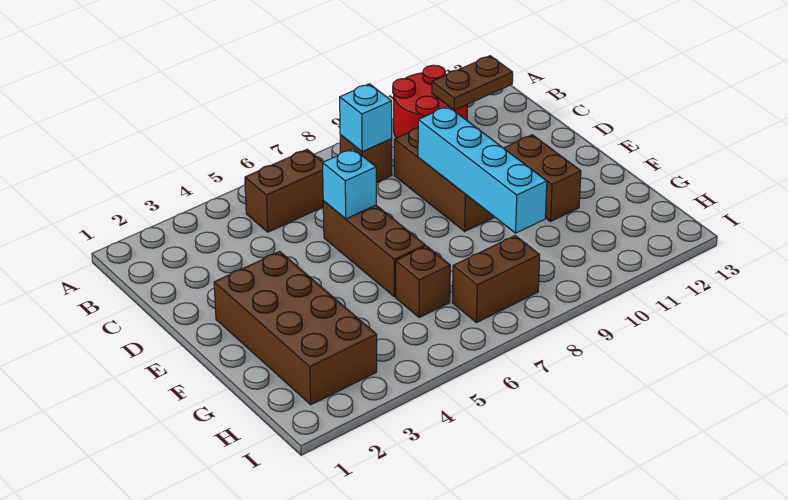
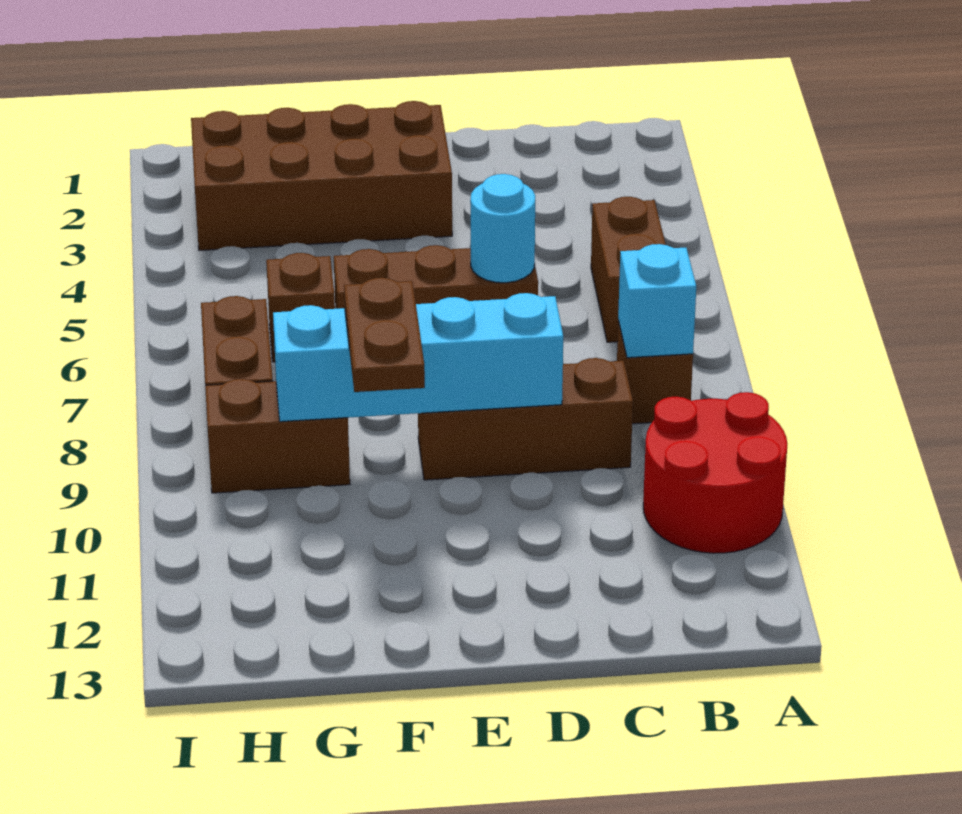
brown plate B11:B12 level 2 -> brown plate F9:F10 level 3
cyan brick D6 level 2 -> cyan round brick D6 level 2
brown brick E11:F11 level 1 -> brown brick G9:H9 level 1

